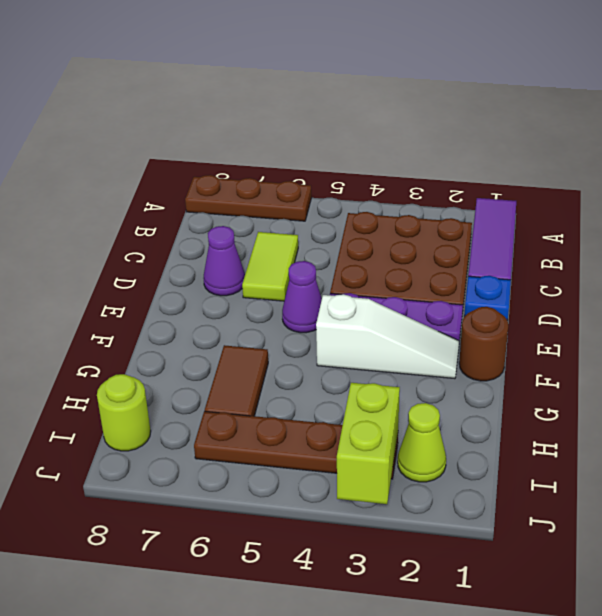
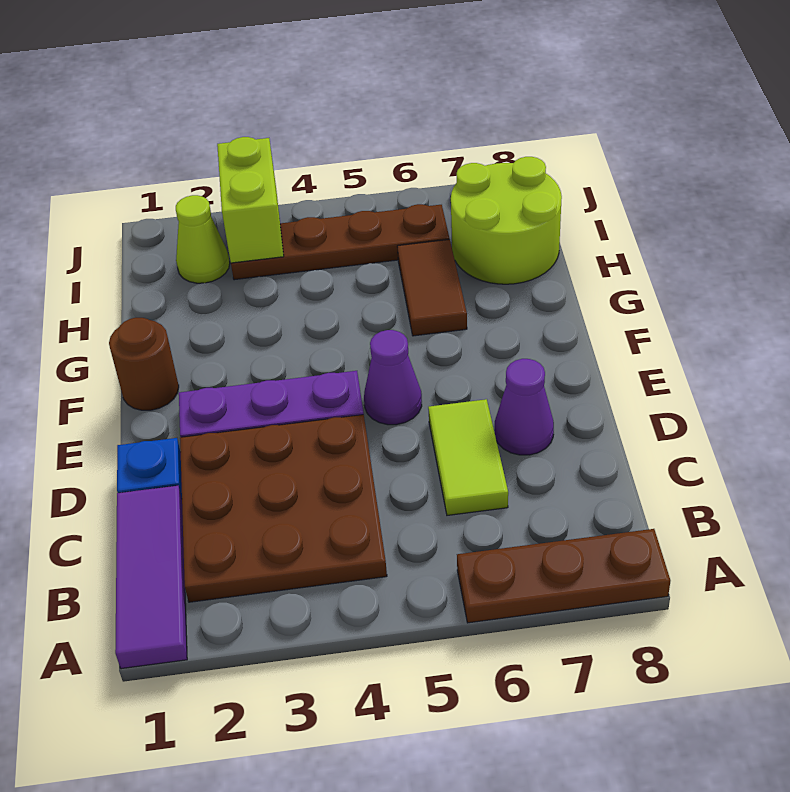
white slope F2:F4 level 1 top 4 -> none
lime round brick I8 level 1 -> lime round brick H7:I8 level 1

